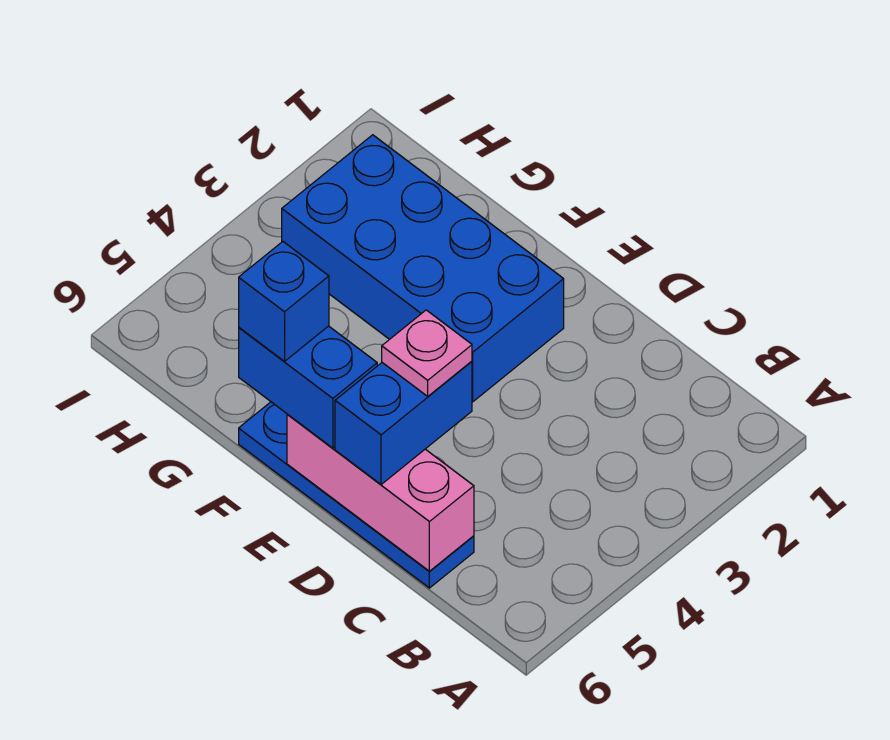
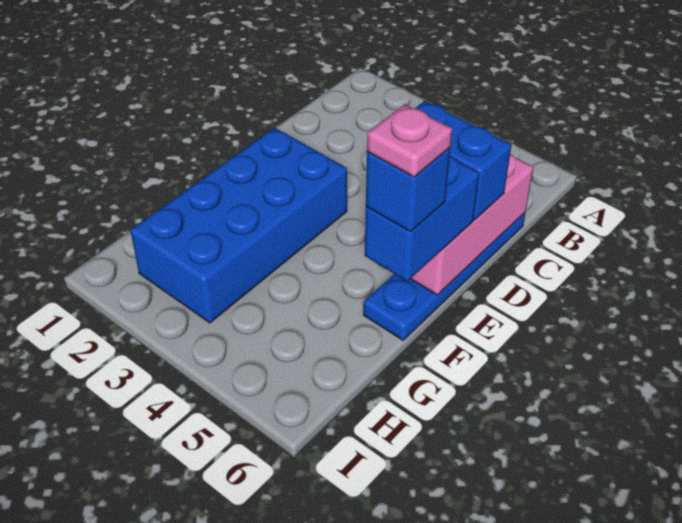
pink plate D5 level 4 -> pink plate F6 level 5

